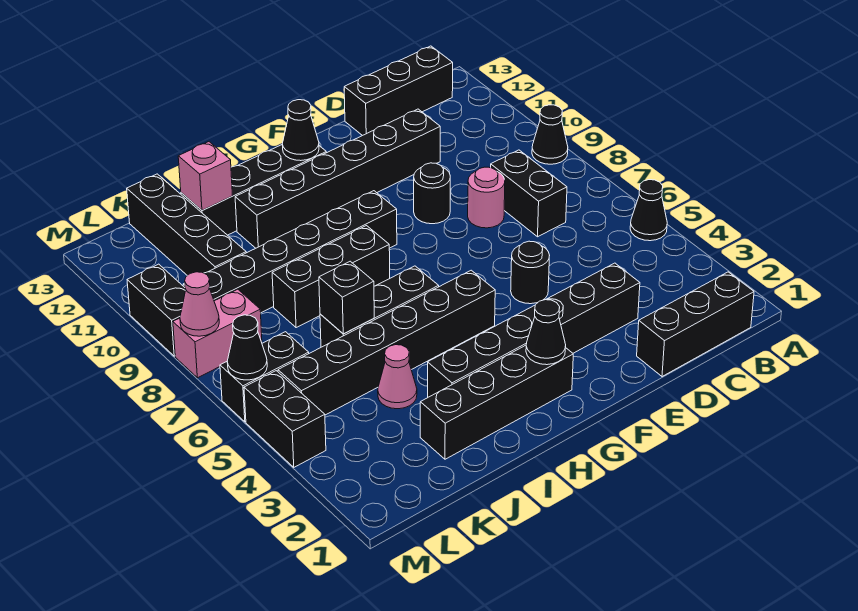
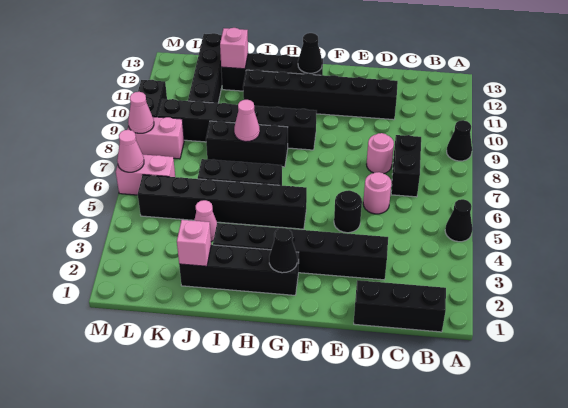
black brick B13:D13 level 1 -> none
none -> pink round brick D6 level 1
black round brick E9 level 1 -> none
none -> pink cone I8 level 2
none -> pink brick J2 level 2
black brick J6 level 2 -> none
black brick L6:M6 level 1 -> pink brick L6:M6 level 1
black brick M4:M5 level 1 -> none
black cone M6 level 2 -> pink cone M6 level 2

